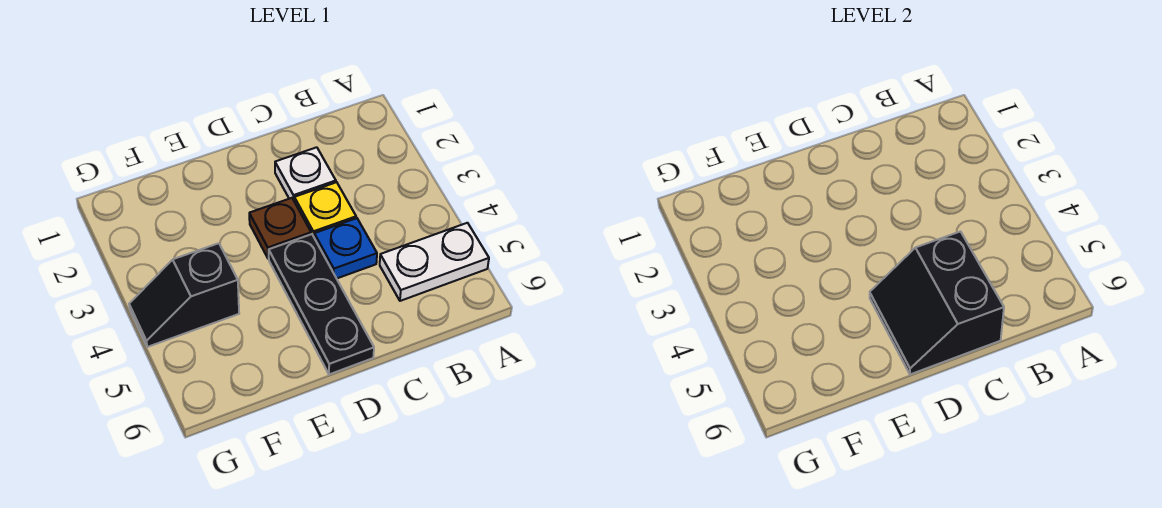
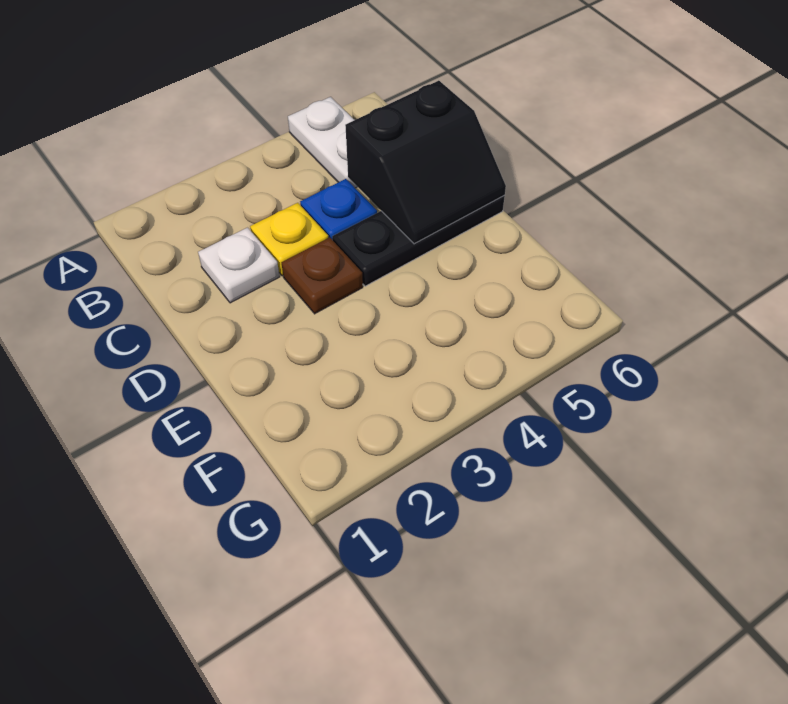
black slope F4:G4 level 1 top F -> none

